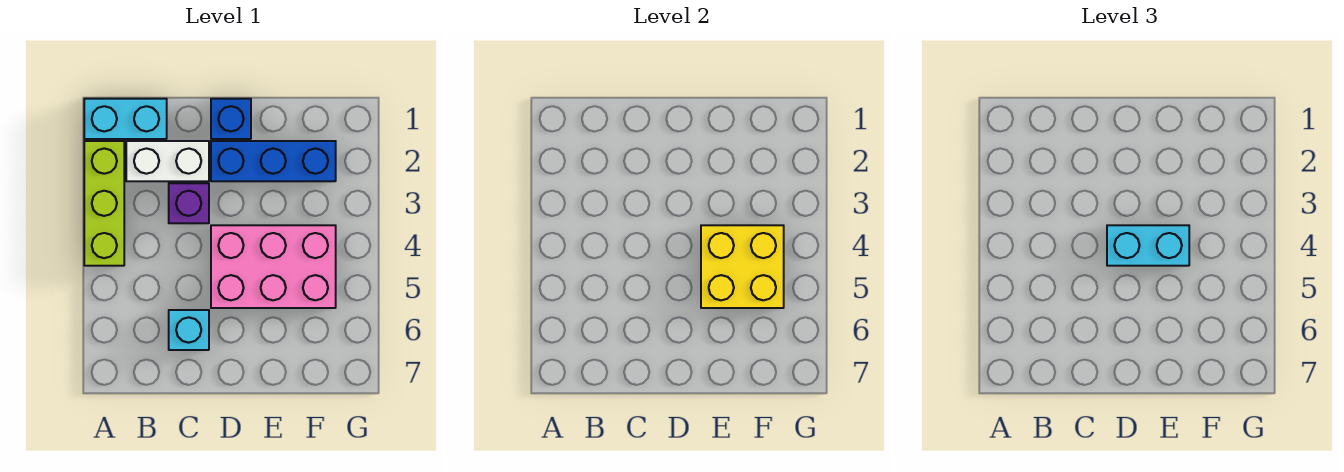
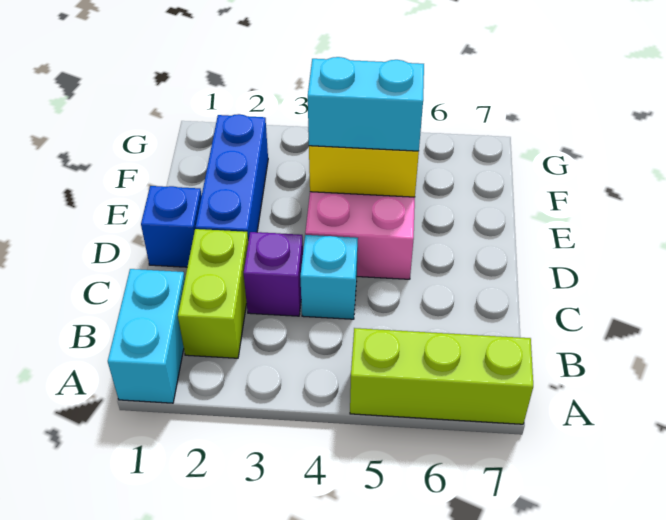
lime brick A2:A4 level 1 -> lime brick A5:A7 level 1
white brick B2:C2 level 1 -> lime brick B2:C2 level 1
cyan brick C6 level 1 -> cyan brick C4 level 1
cyan brick D4:E4 level 3 -> cyan brick E4:E5 level 3

